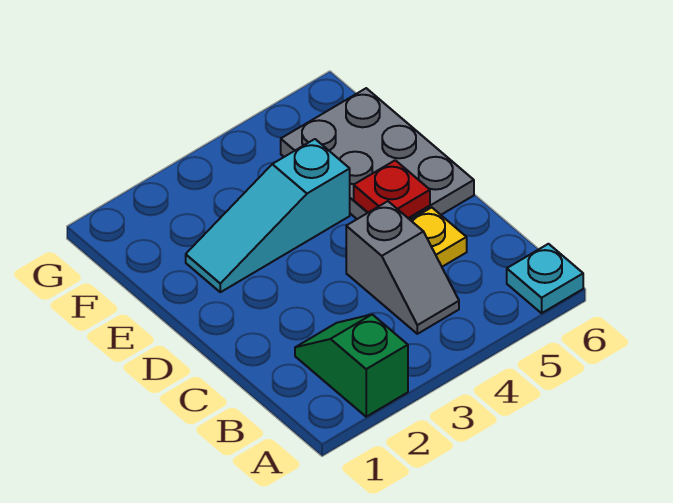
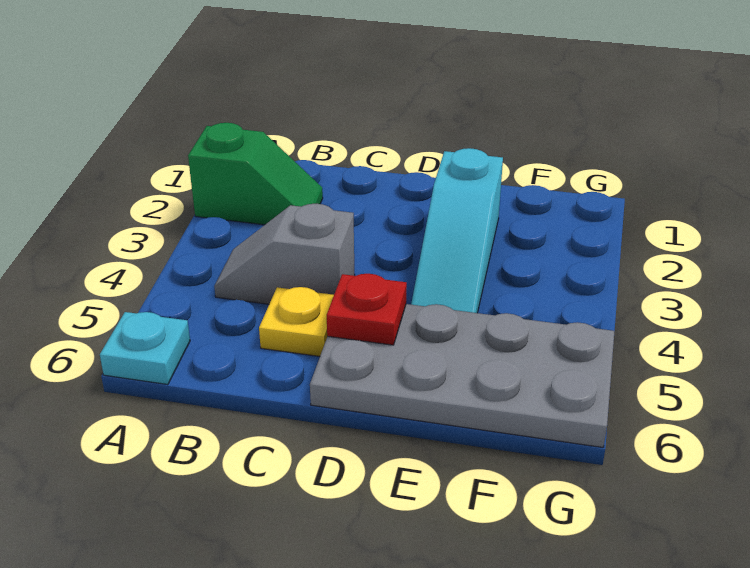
grey plate D5:F6 level 1 -> grey plate D5:G6 level 1
cyan slope E2:E4 level 1 top 4 -> cyan slope E2:E4 level 1 top 2

